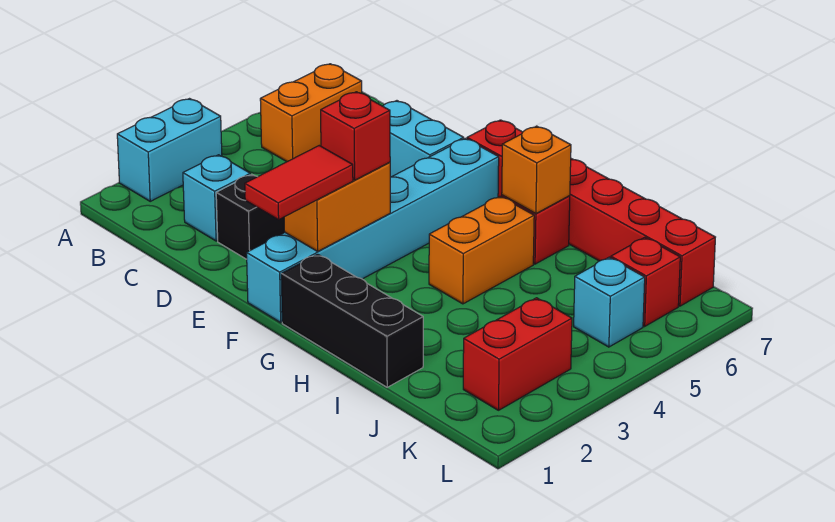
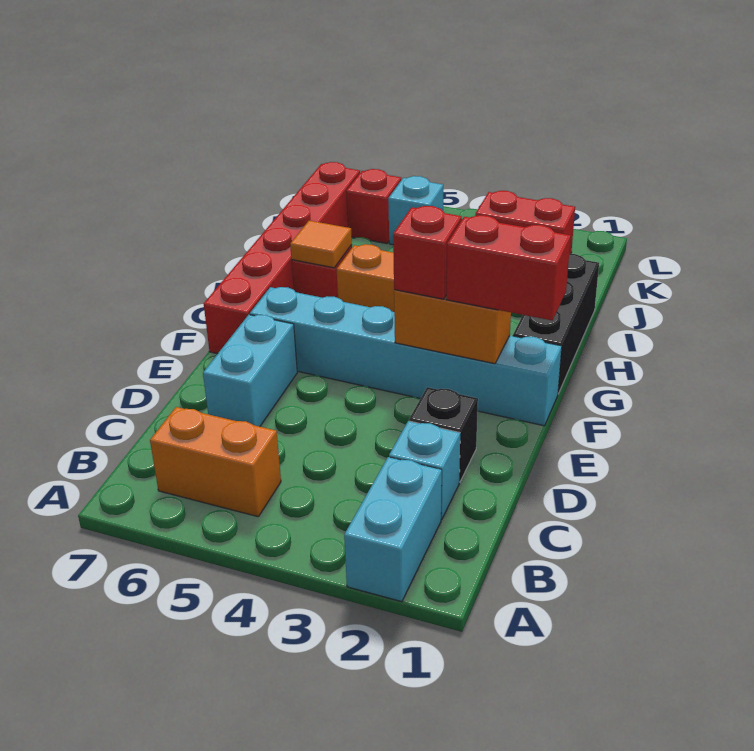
cyan brick A2:A3 level 1 -> cyan brick A2:B2 level 1
red tile F1:F2 level 3 -> red brick F1:F2 level 3
orange brick H6 level 2 -> orange tile H6 level 2

